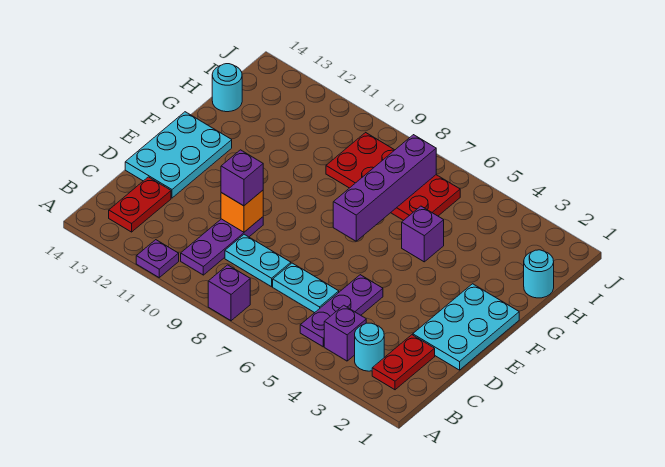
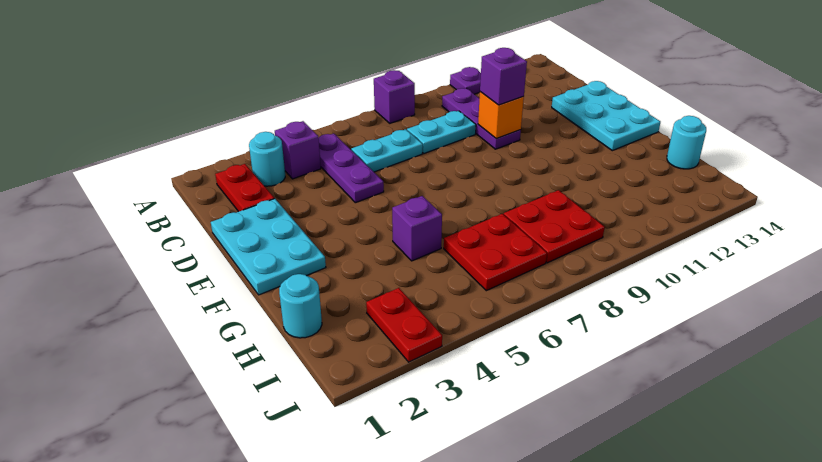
red plate B13:C13 level 1 -> red plate I3:J3 level 1
purple brick F7:I7 level 2 -> none

